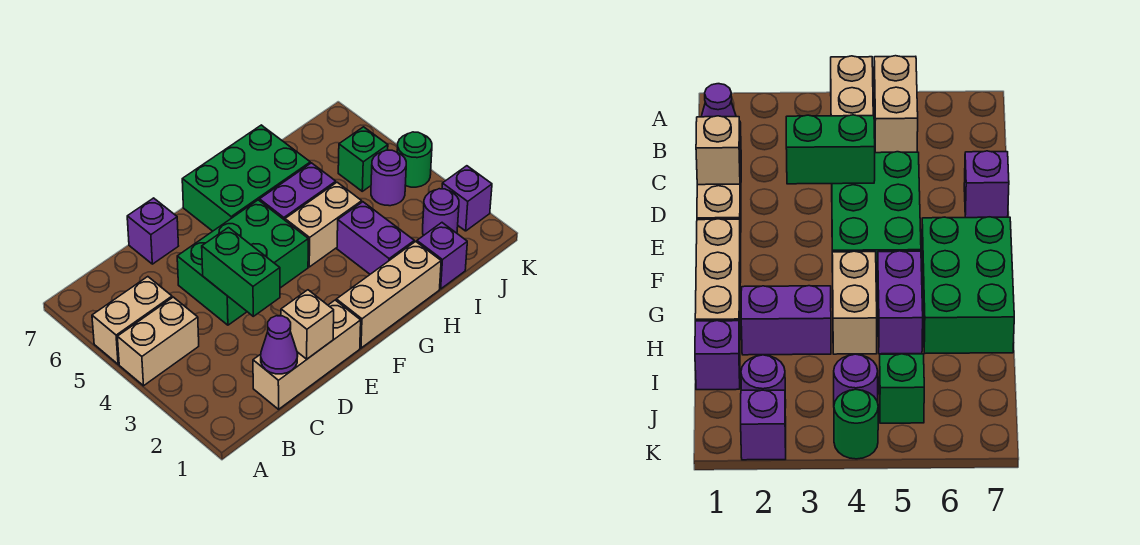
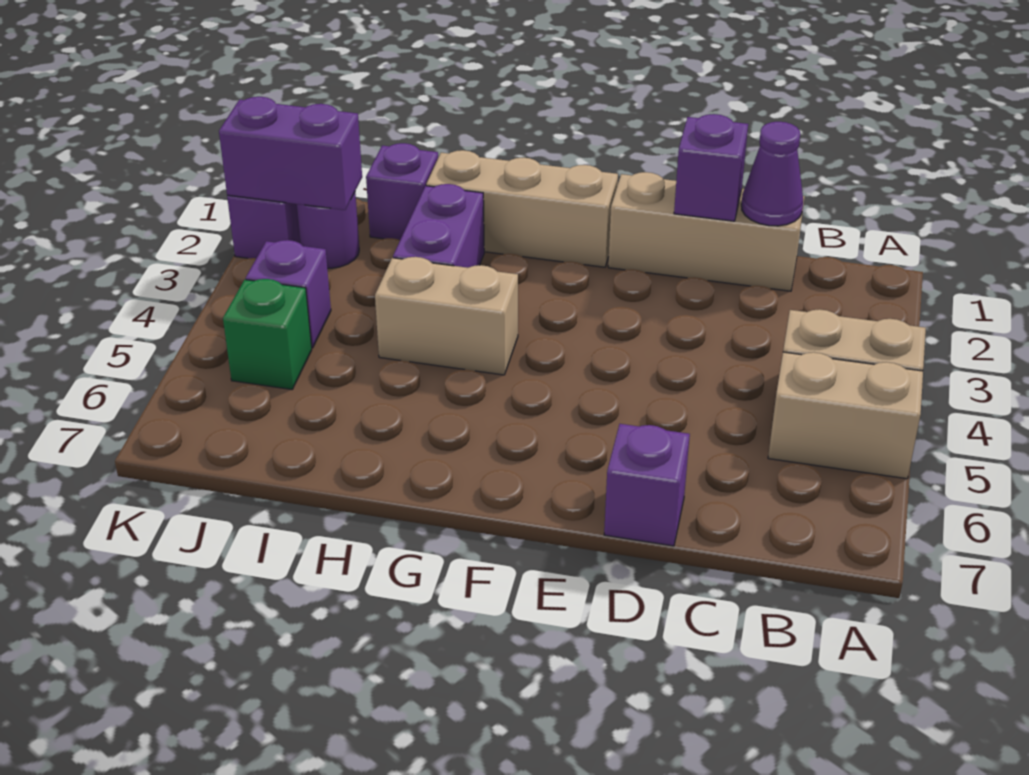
tan brick D1 level 2 -> purple brick D1 level 2
green brick D3:D4 level 2 -> none
green brick D4:F5 level 1 -> none
green brick F6:H7 level 1 -> none
purple brick G5:H5 level 1 -> purple brick J2:K2 level 2
purple round brick J4 level 1 -> purple brick J4 level 1
green round brick K4 level 1 -> none

